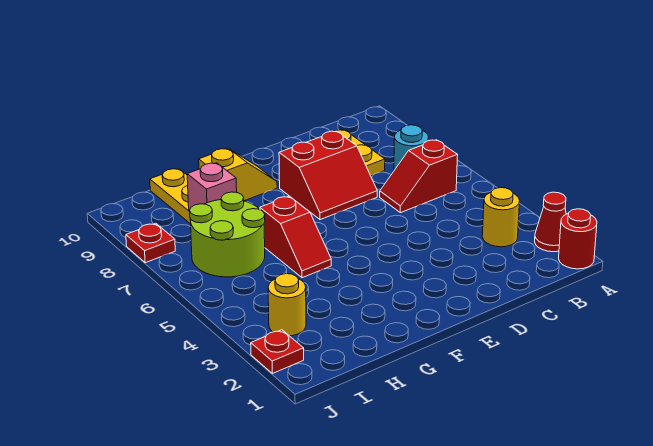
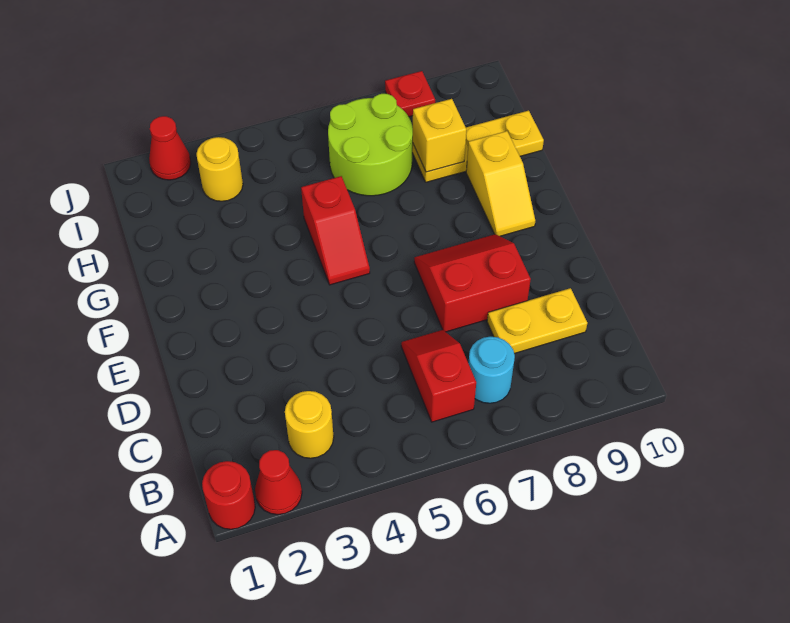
red slope D7:E8 level 1 top 8 -> red slope D7:E8 level 1 top D
red slope G5:G6 level 1 top 6 -> red slope F5:G5 level 1 top G
pink brick H8 level 2 -> yellow brick H8 level 2
red plate J2 level 1 -> red cone J2 level 1

